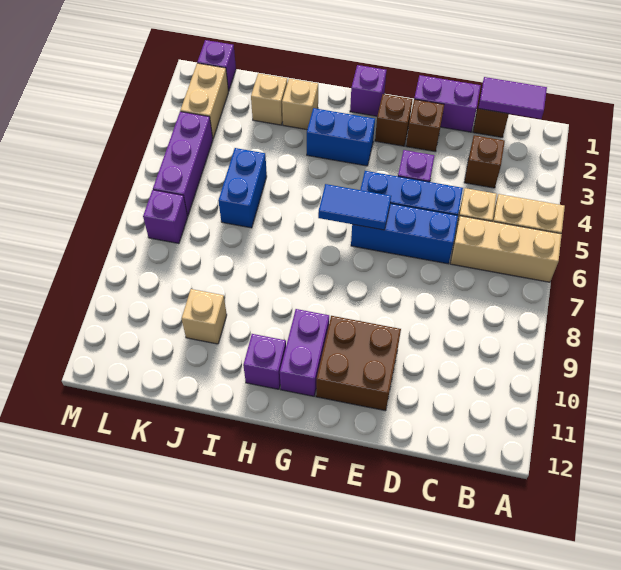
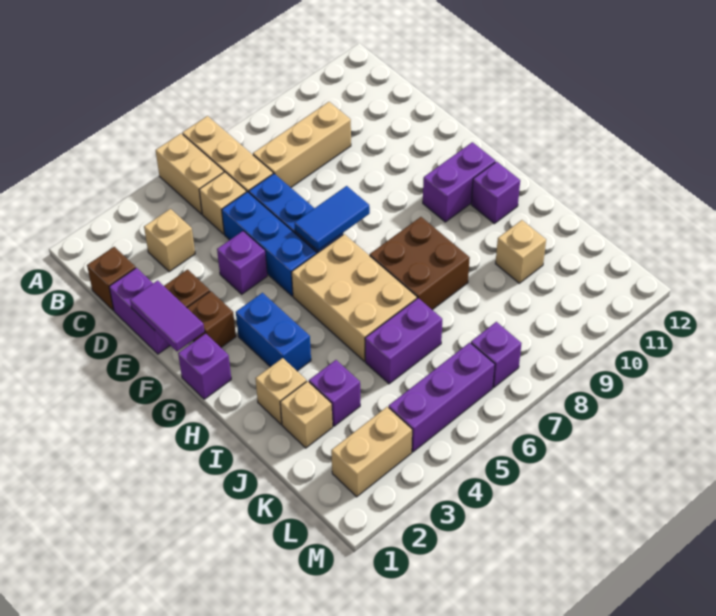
purple tile B1:C1 level 2 -> purple tile E1:F1 level 2
brown brick C3 level 1 -> tan brick C3 level 1
none -> tan brick C7:C9 level 1
brown brick E10:F11 level 1 -> brown brick H7:I8 level 1
blue tile F6:G6 level 2 -> blue tile F6:F7 level 2
none -> tan brick G5:I6 level 1
blue brick J5:J6 level 1 -> purple brick J5:J6 level 1
purple brick L1 level 1 -> purple brick J3 level 1

